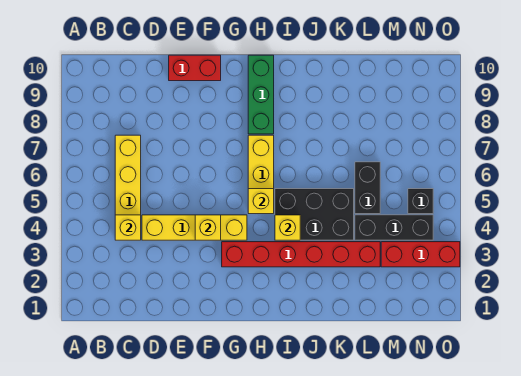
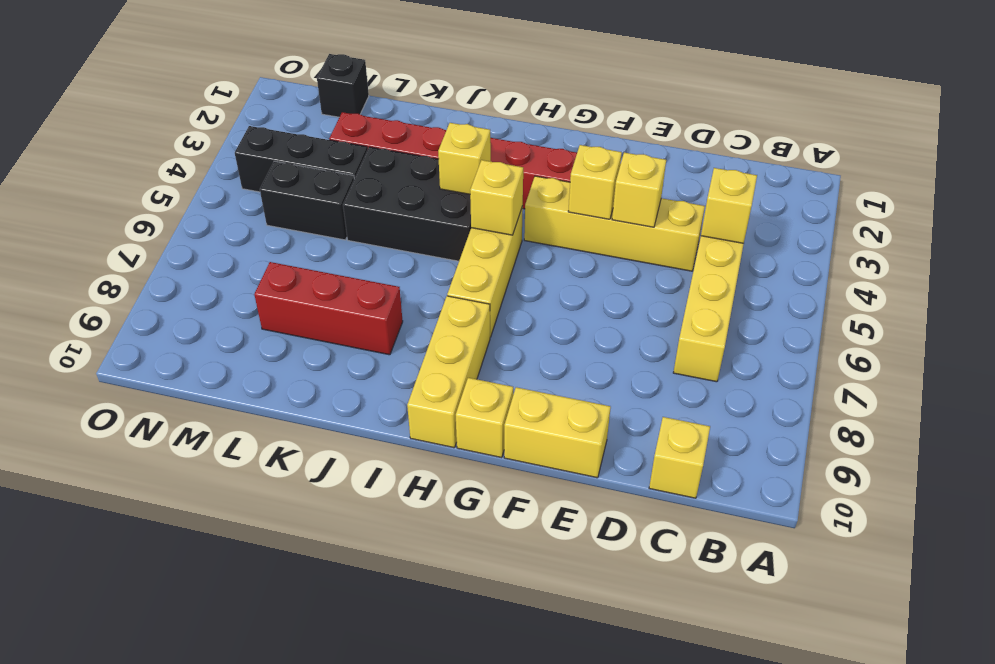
none -> yellow brick C10 level 1
none -> yellow brick E4 level 2
red brick E10:F10 level 1 -> yellow brick E10:F10 level 1
none -> yellow brick G10 level 1
green brick H8:H10 level 1 -> yellow brick H8:H10 level 1
black brick L5:L6 level 1 -> black brick L5:M5 level 1
red brick M3:O3 level 1 -> red brick J8:L8 level 1
black brick N5 level 1 -> black brick M1 level 1

